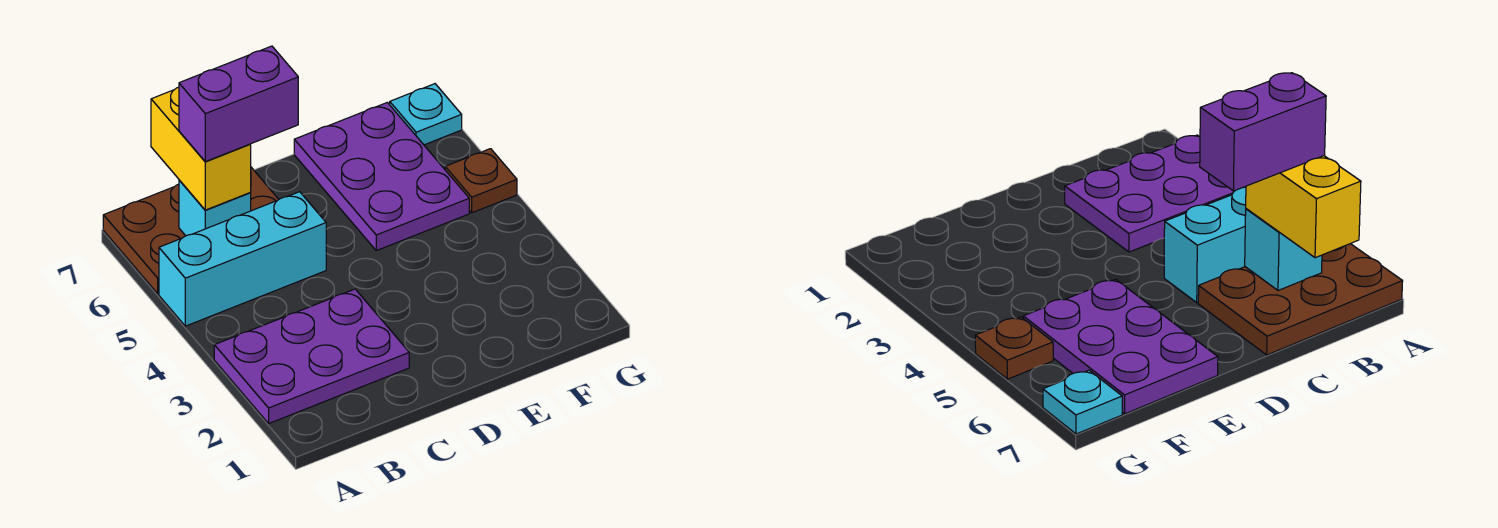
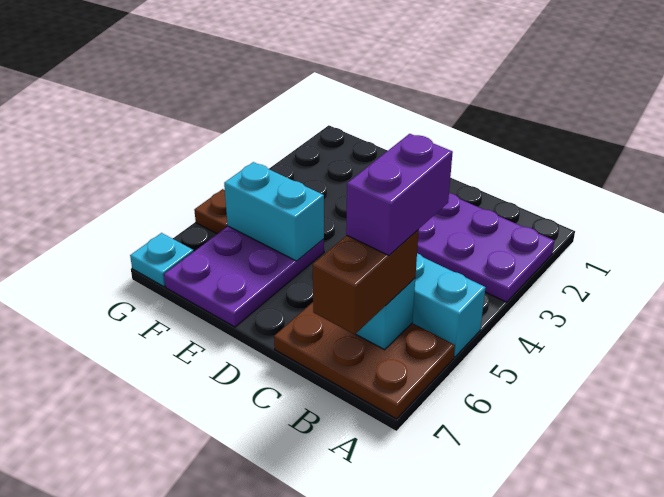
yellow brick B6:B7 level 3 -> brown brick B6:B7 level 3
purple brick B6:C6 level 4 -> purple brick B5:B6 level 4
none -> cyan brick E5:F5 level 2

